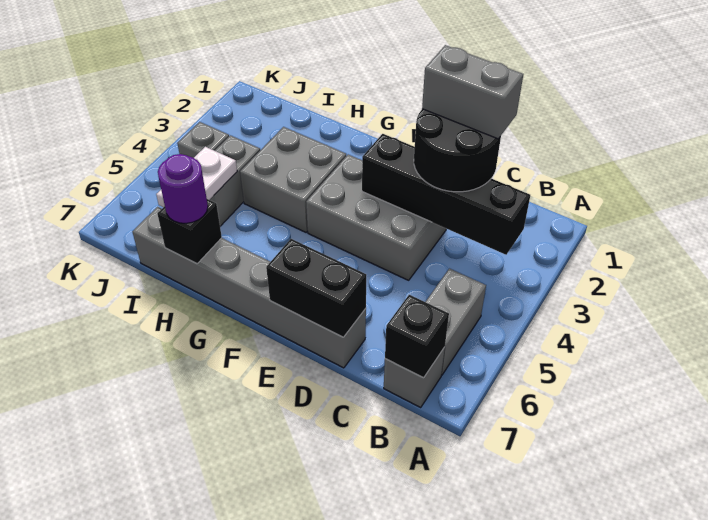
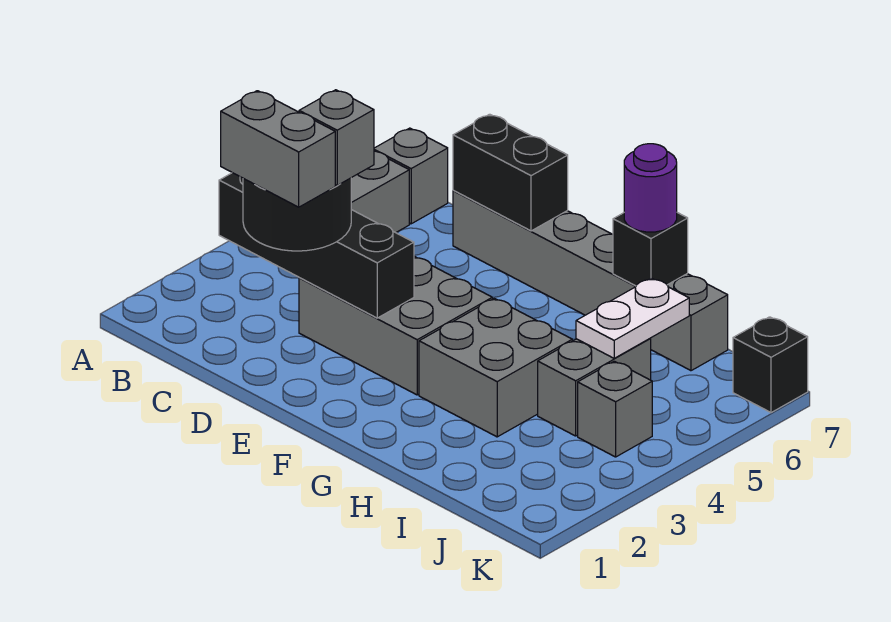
black brick B7 level 2 -> black brick K7 level 1
none -> grey brick D3 level 4

